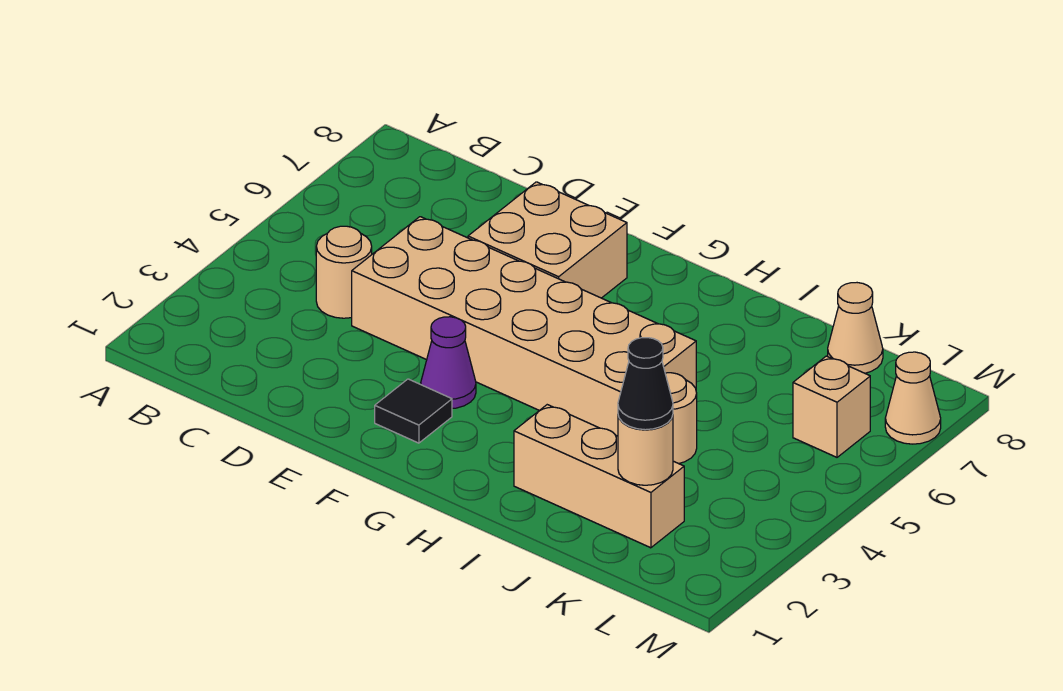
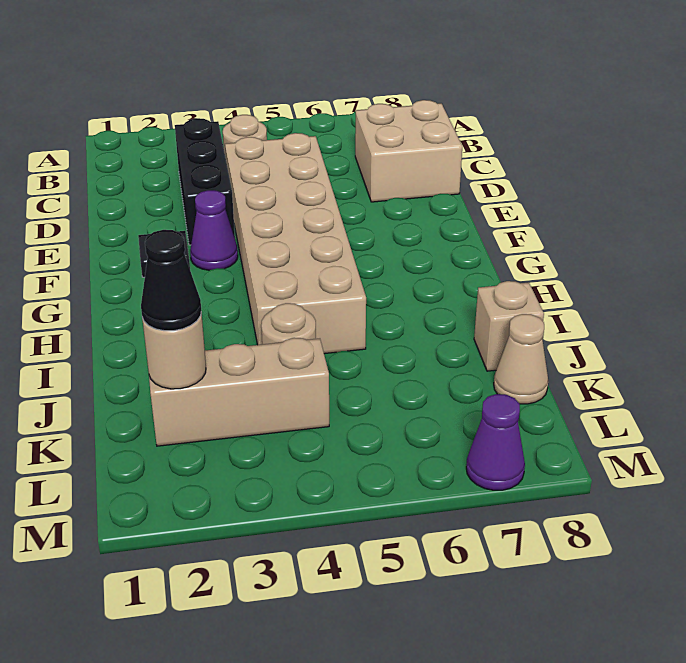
none -> black brick C3:E3 level 1
tan brick E6:F7 level 1 -> tan brick C7:D8 level 1
tan brick I2:K2 level 1 -> tan brick K2:K4 level 1
tan brick L6 level 1 -> tan brick J8 level 1
tan cone M7 level 1 -> purple cone M7 level 1

